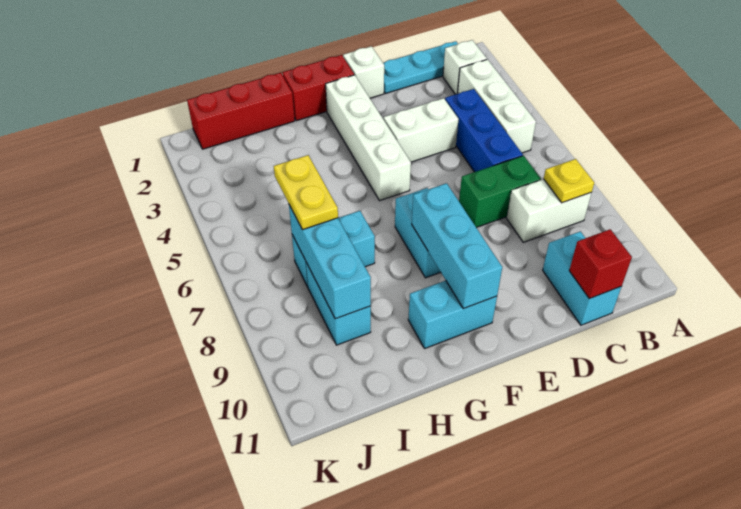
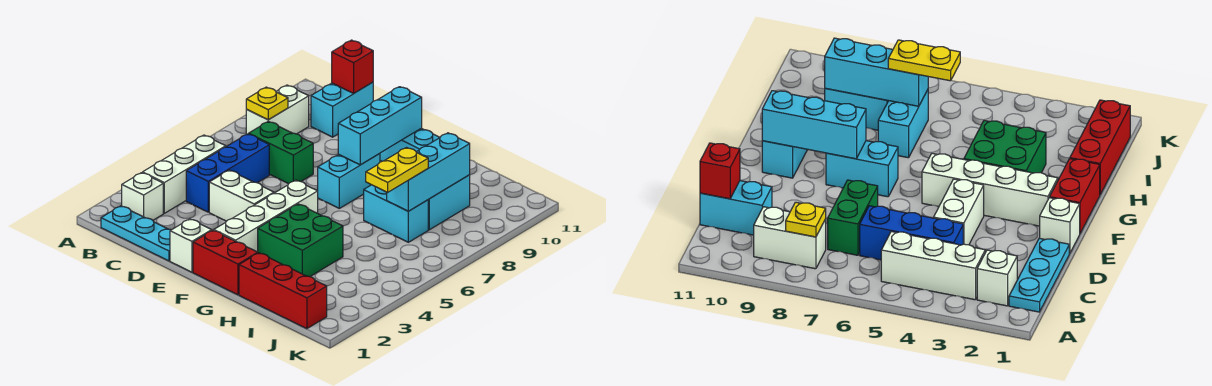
white brick B8:C8 level 1 -> white brick B8:B9 level 1
none -> green brick G3:H4 level 1

